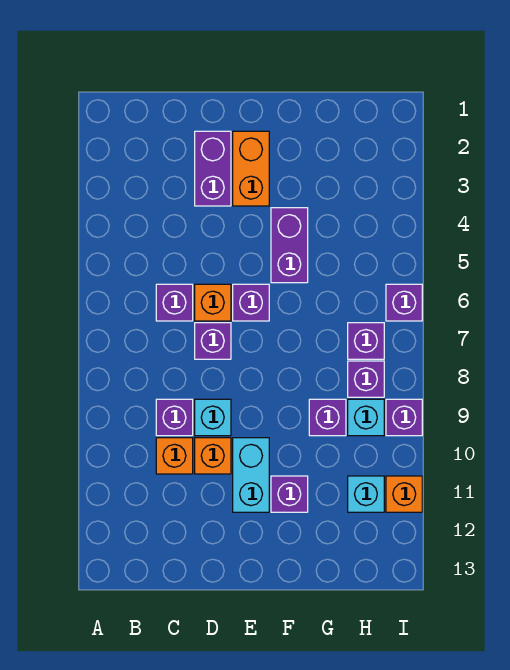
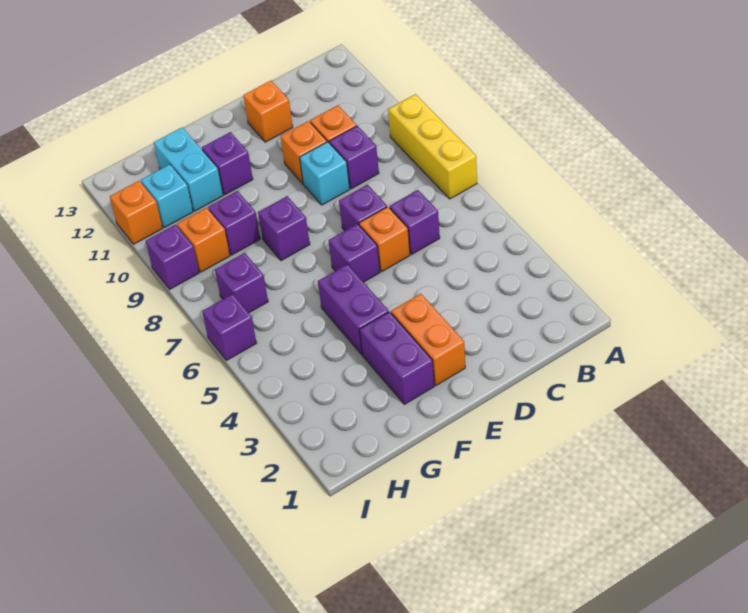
none -> yellow brick A7:A9 level 1
purple brick D2:D3 level 1 -> purple brick F2:F3 level 1
none -> orange brick D12 level 1
cyan brick E10:E11 level 1 -> cyan brick G11:G12 level 1
purple brick H8 level 1 -> purple brick F8 level 1
cyan brick H9 level 1 -> orange brick H9 level 1

